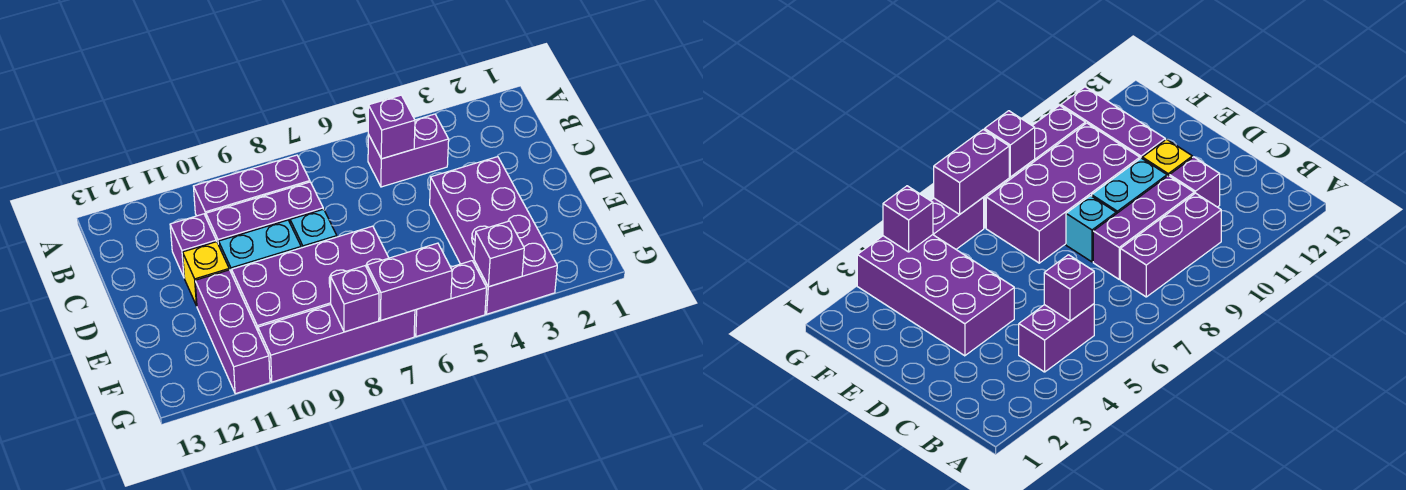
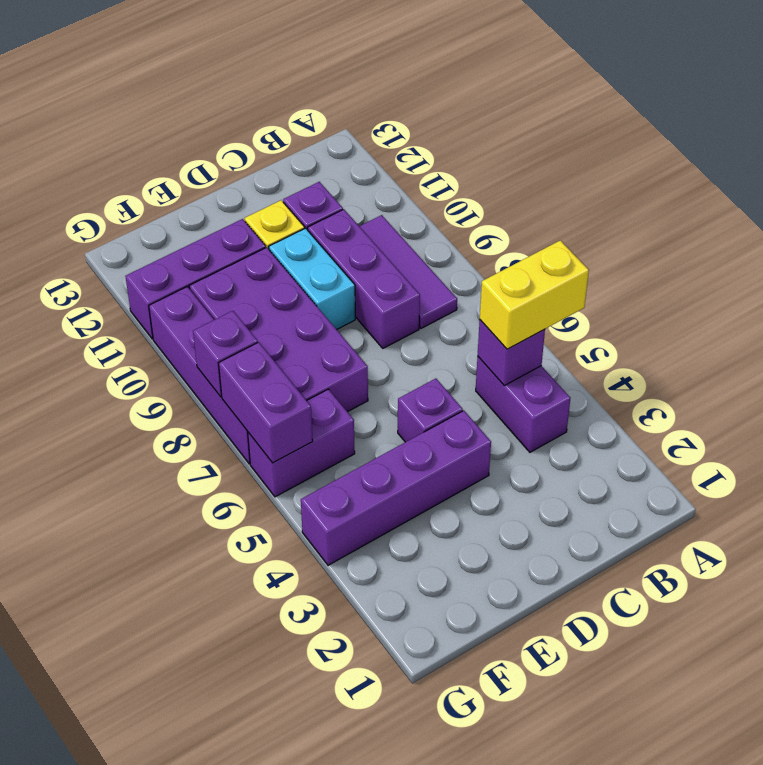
none -> yellow brick A5:B5 level 3
purple brick B8:B10 level 1 -> purple tile B8:B10 level 1
purple brick D3:G4 level 1 -> purple brick D4:G4 level 1
cyan brick D8 level 1 -> none
purple brick G4 level 2 -> purple brick D5 level 1
purple brick G5:G6 level 1 -> purple brick F6:G6 level 1

